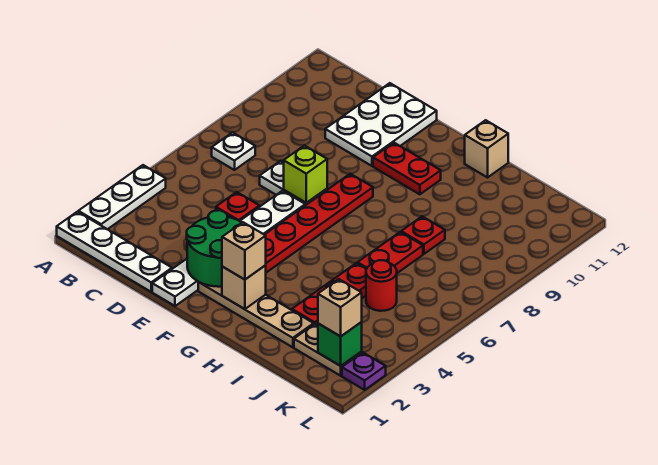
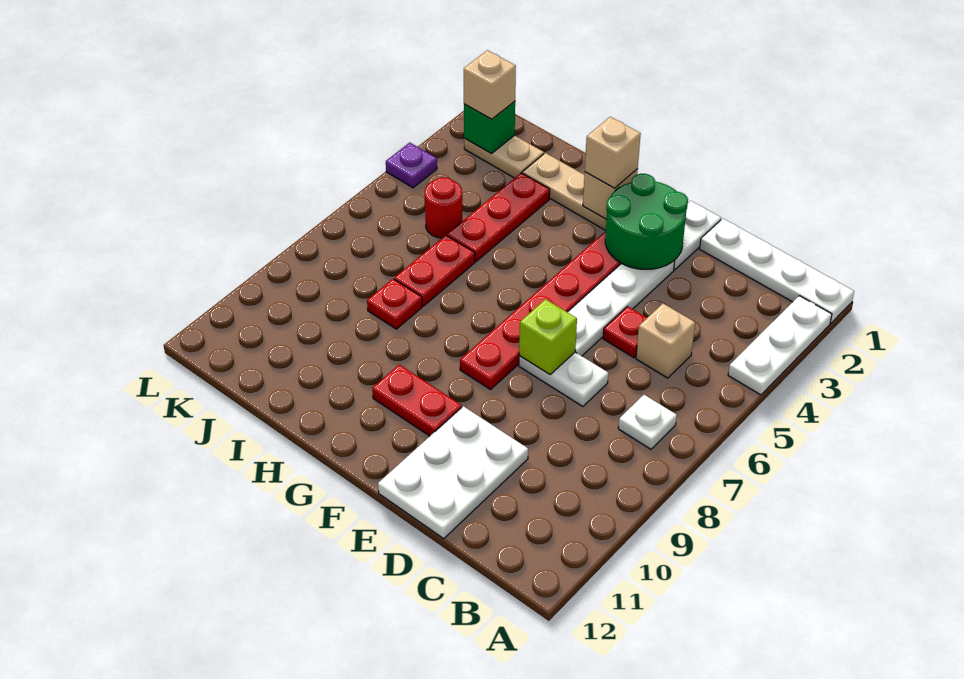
tan brick H12 level 1 -> tan brick C5 level 1
purple plate L2 level 1 -> purple plate L4 level 1

